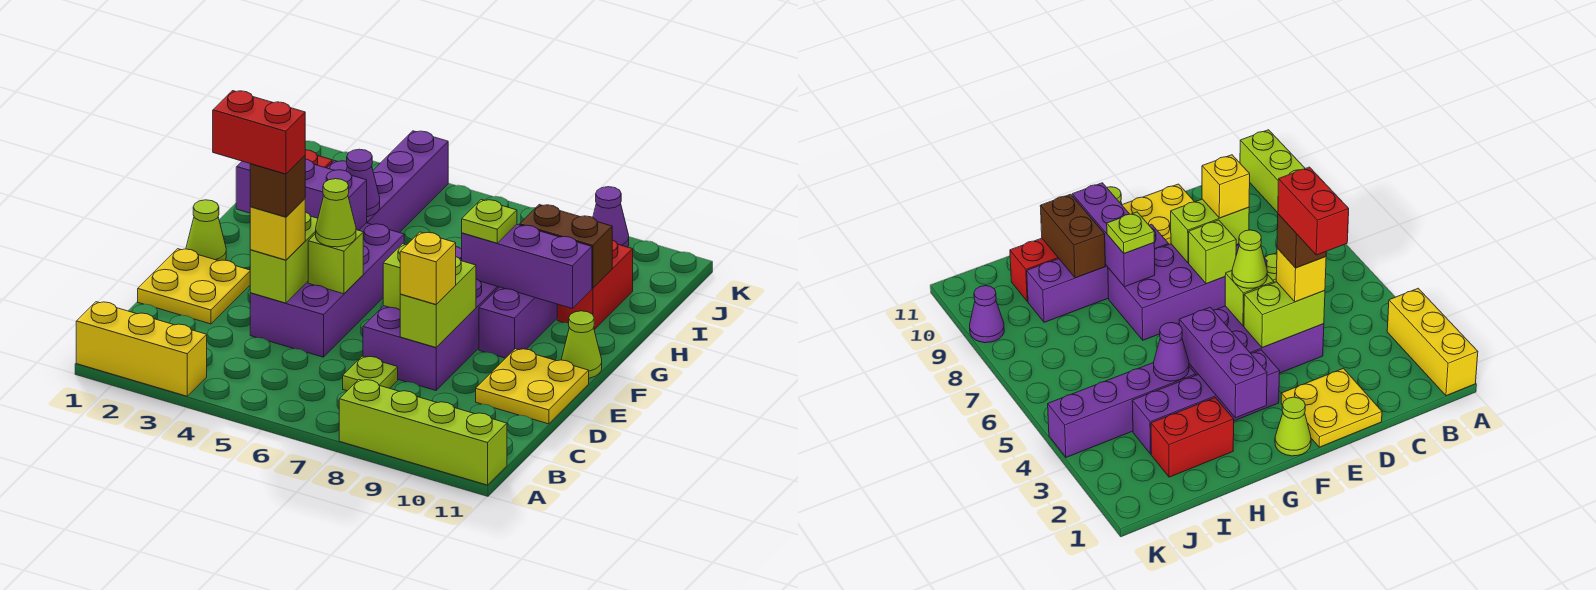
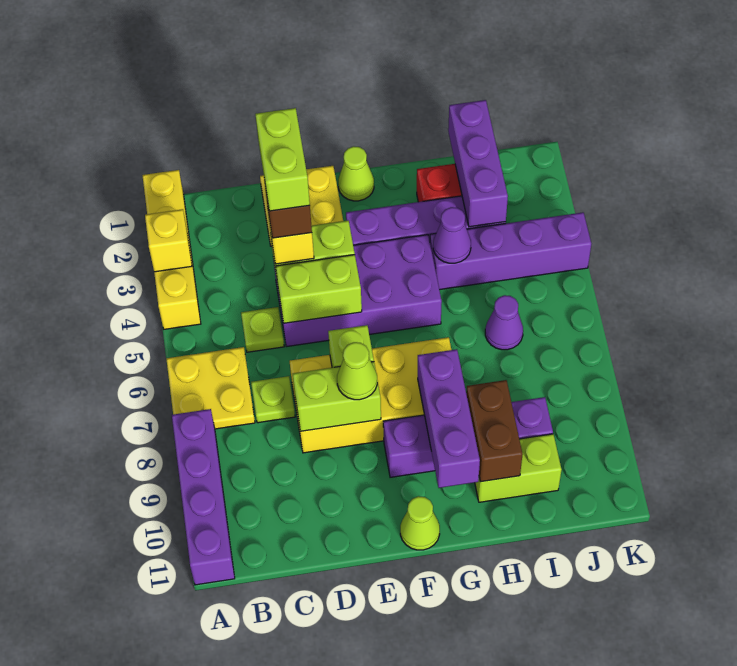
yellow brick A1:A3 level 1 -> yellow brick A1:A4 level 1
lime brick A8:A11 level 1 -> purple brick A8:A11 level 1
red brick D3:D4 level 5 -> lime brick D3:D4 level 5
purple brick D7:G8 level 1 -> yellow brick D7:G8 level 1
yellow brick D8 level 3 -> yellow brick A3 level 2
yellow plate D10:E11 level 1 -> yellow plate A6:B7 level 1
lime brick E5 level 2 -> lime brick D5:E5 level 2
lime cone E5 level 3 -> lime cone E8 level 3
purple brick G2:G4 level 2 -> purple brick I1:I3 level 2
lime plate G8 level 3 -> lime plate C5 level 1
red brick H10:I10 level 1 -> lime brick H10:I10 level 1
purple cone K9 level 1 -> purple cone I6 level 1

